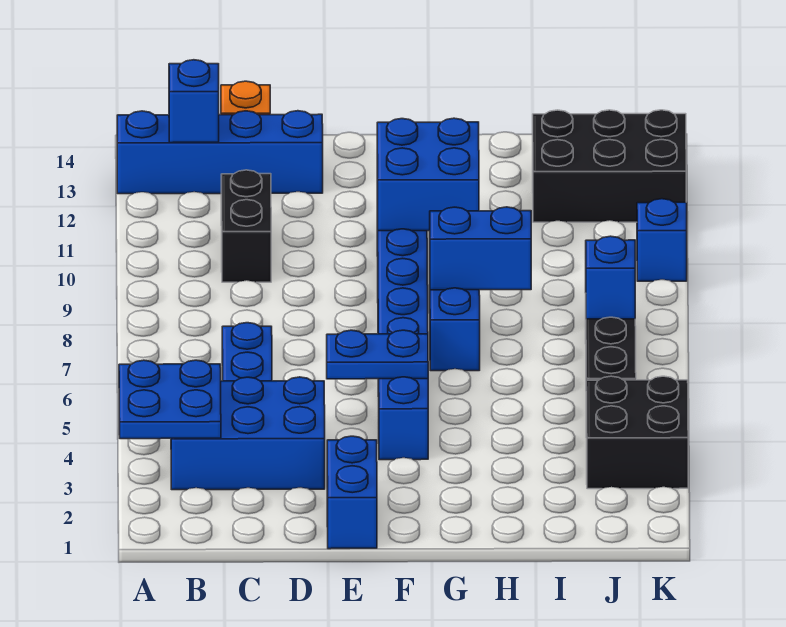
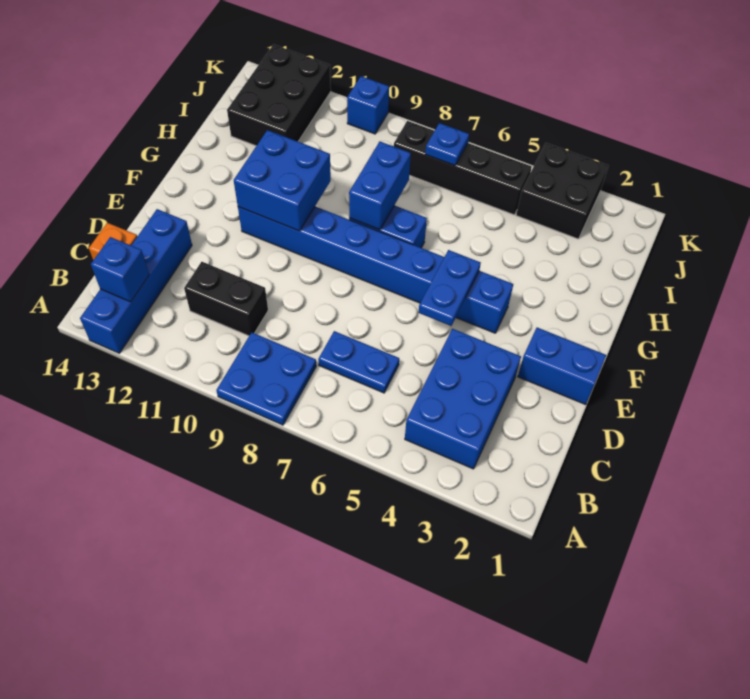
blue plate A3:B4 level 2 -> blue plate A8:B9 level 1
blue brick J7 level 2 -> blue plate J7 level 2

